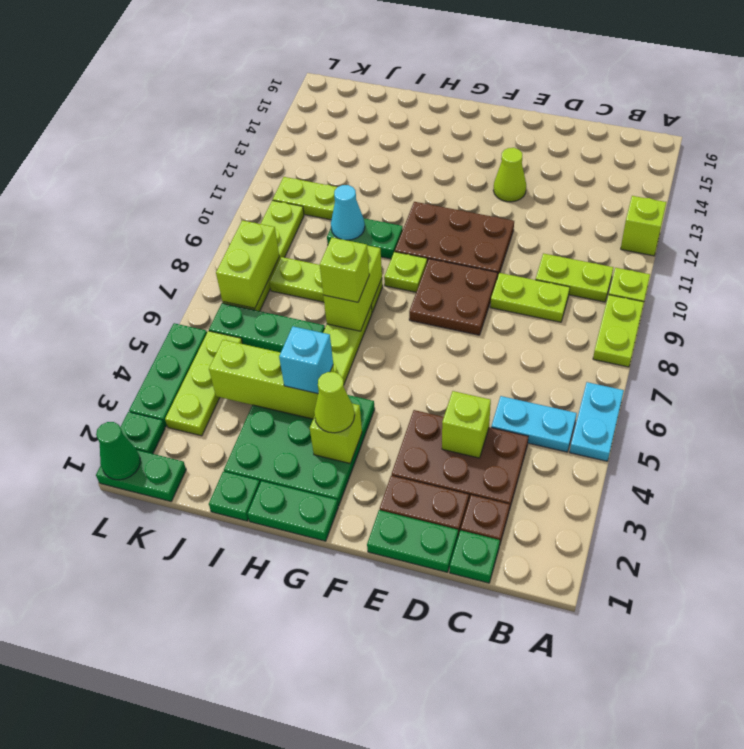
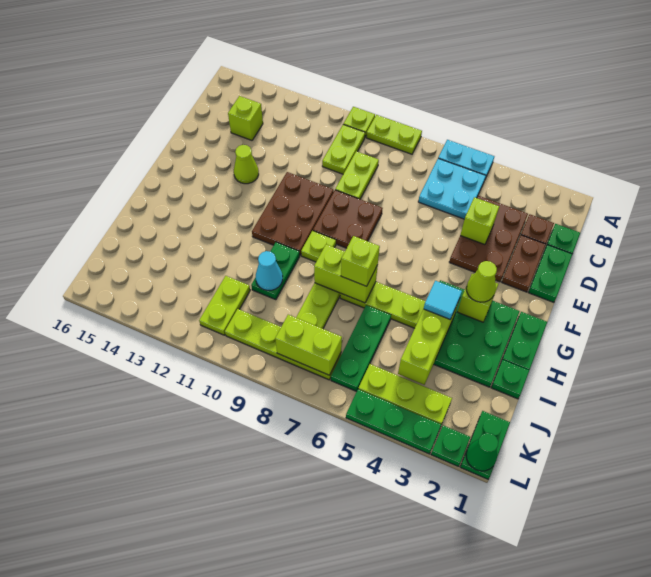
lime brick A12 level 1 -> lime brick C14 level 1
cyan plate B5:C5 level 1 -> cyan plate B5:C6 level 1
cyan brick H4 level 3 -> cyan tile H4 level 3

